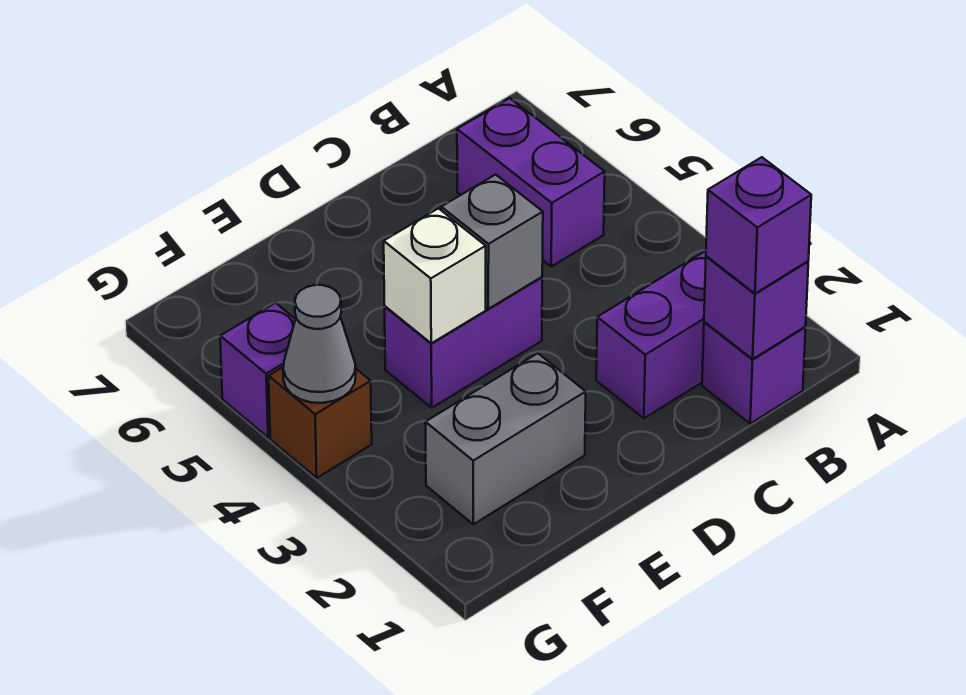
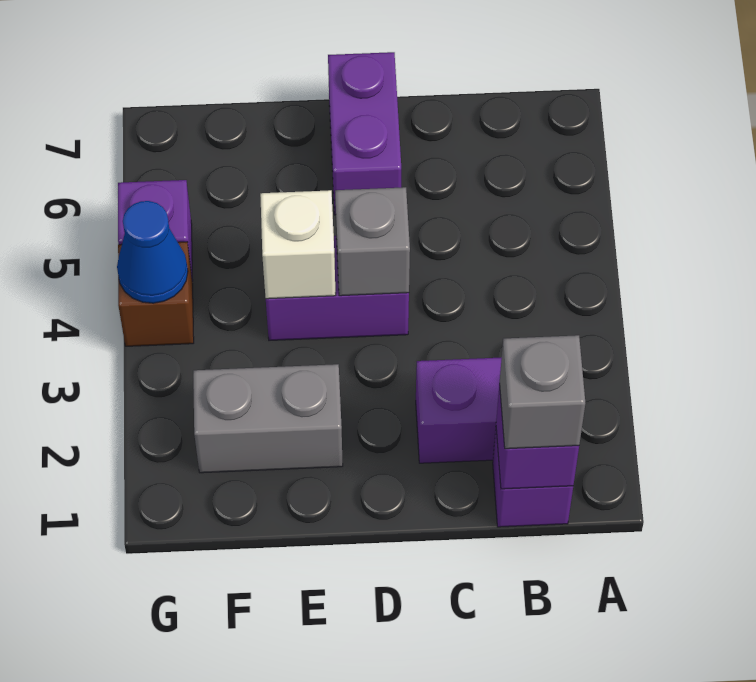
purple brick B1 level 3 -> grey brick B1 level 3
purple brick B5:B6 level 1 -> purple brick D6:D7 level 1
grey cone G4 level 2 -> blue cone G4 level 2

